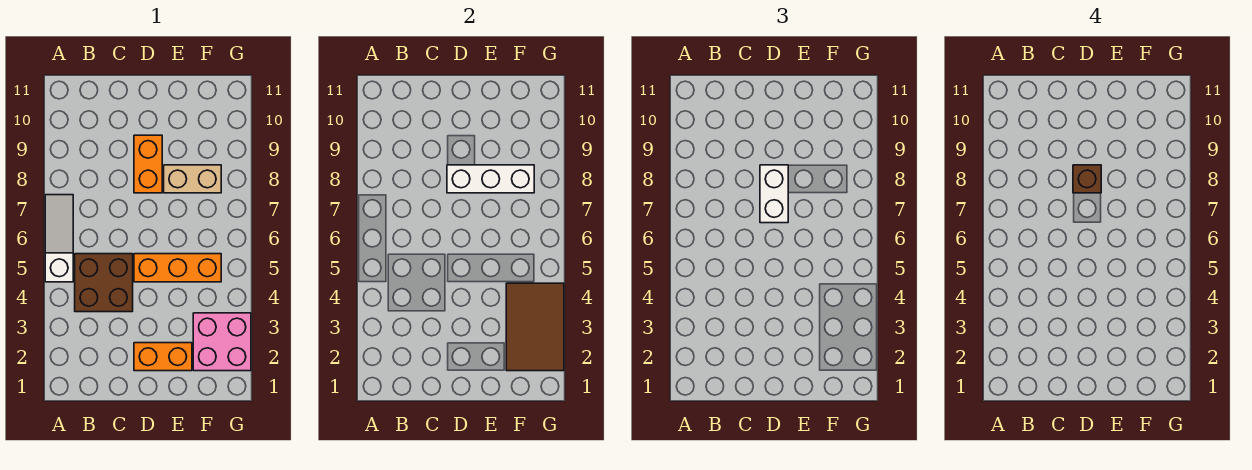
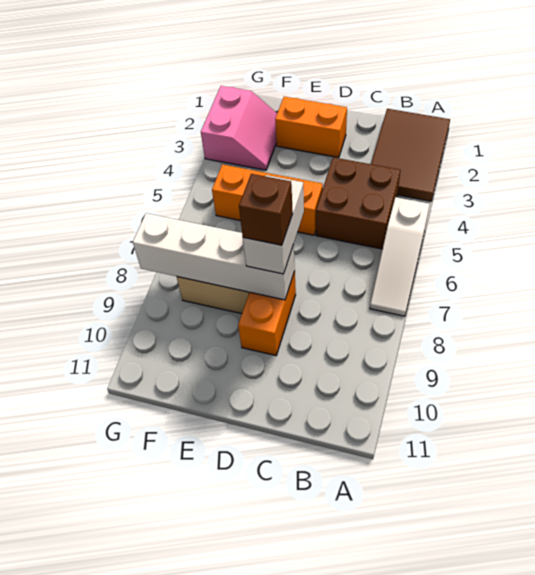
white brick D8:F8 level 2 -> white brick D8:G8 level 2
pink brick F2:G3 level 1 -> pink slope F2:G3 level 1 top G
brown tile F2:G4 level 2 -> brown tile A1:B3 level 1

